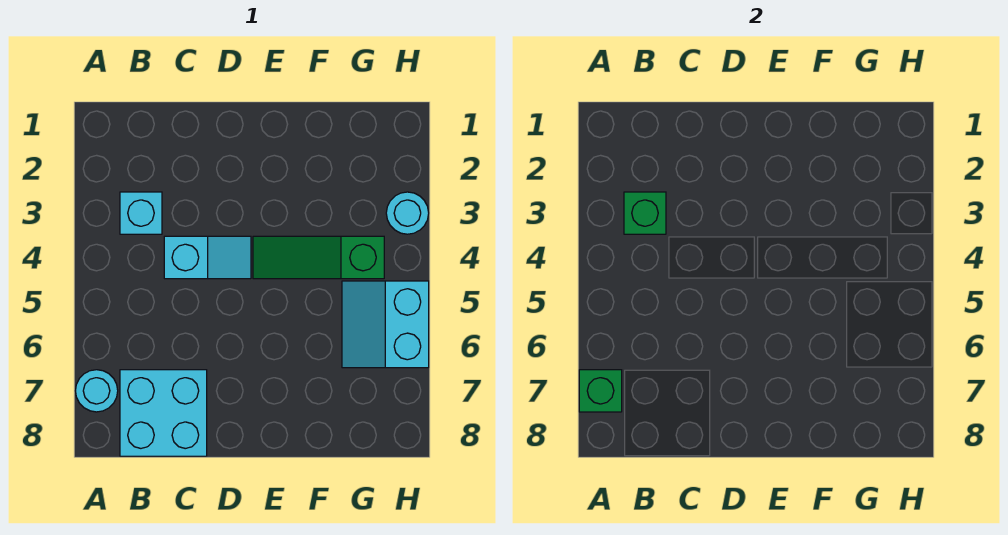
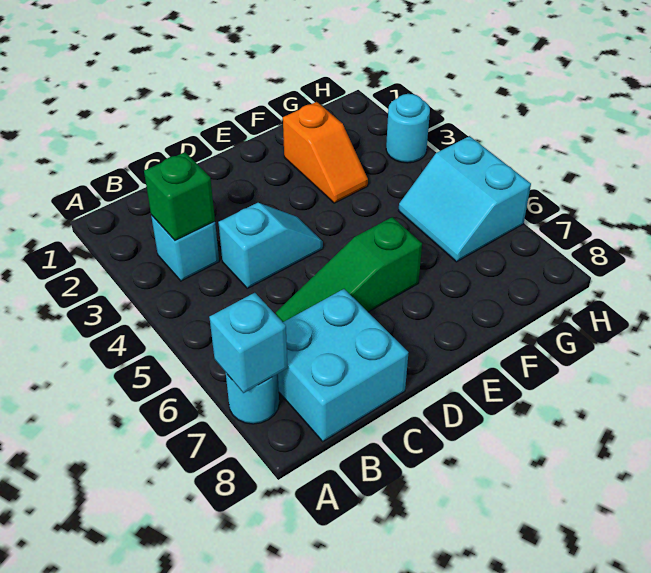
green brick A7 level 2 -> cyan brick A7 level 2
green slope E4:G4 level 1 top G -> green slope C6:E6 level 1 top E
none -> orange slope F2:F3 level 1 top 2

